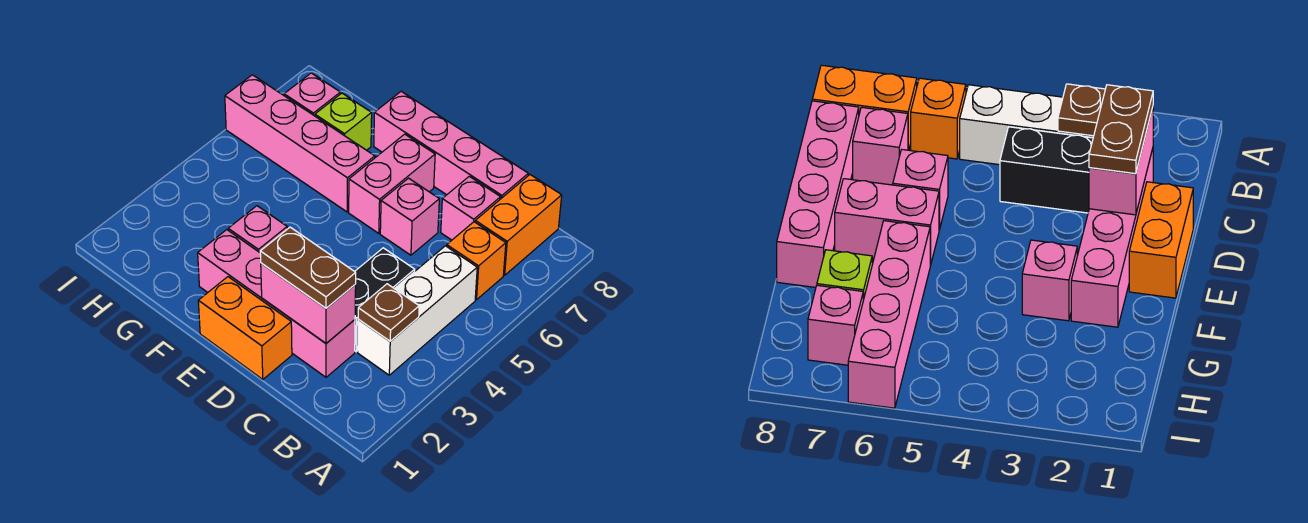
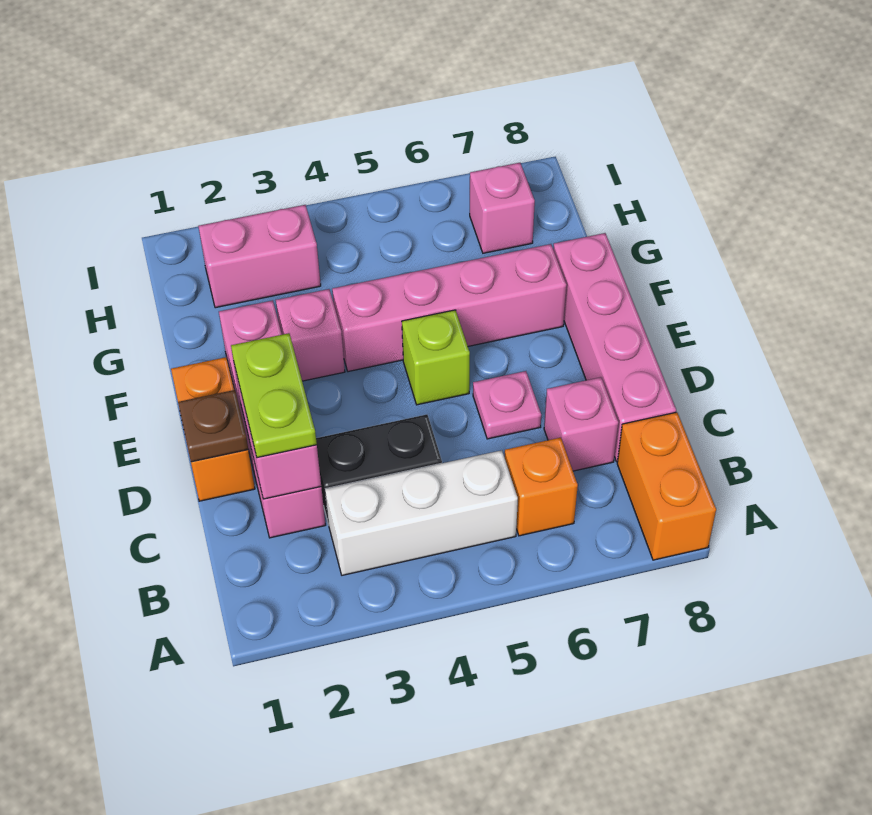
brown plate B3 level 2 -> brown plate D1 level 2
orange brick B7:B8 level 1 -> orange brick A8:B8 level 1
brown plate C2:D2 level 3 -> lime plate C2:D2 level 3
pink brick D6 level 1 -> pink plate D6 level 1
pink brick E6:E7 level 1 -> pink brick H2:H3 level 1
pink brick F6:I6 level 1 -> pink brick F4:F7 level 1
lime brick G7 level 1 -> lime brick E5 level 1

